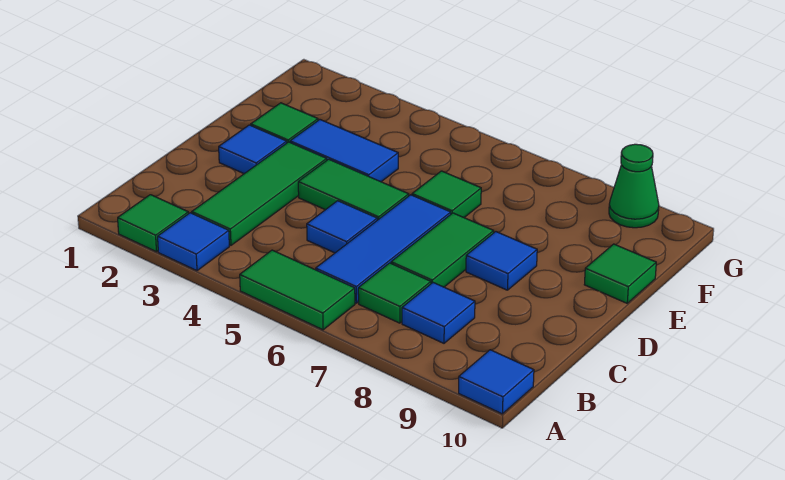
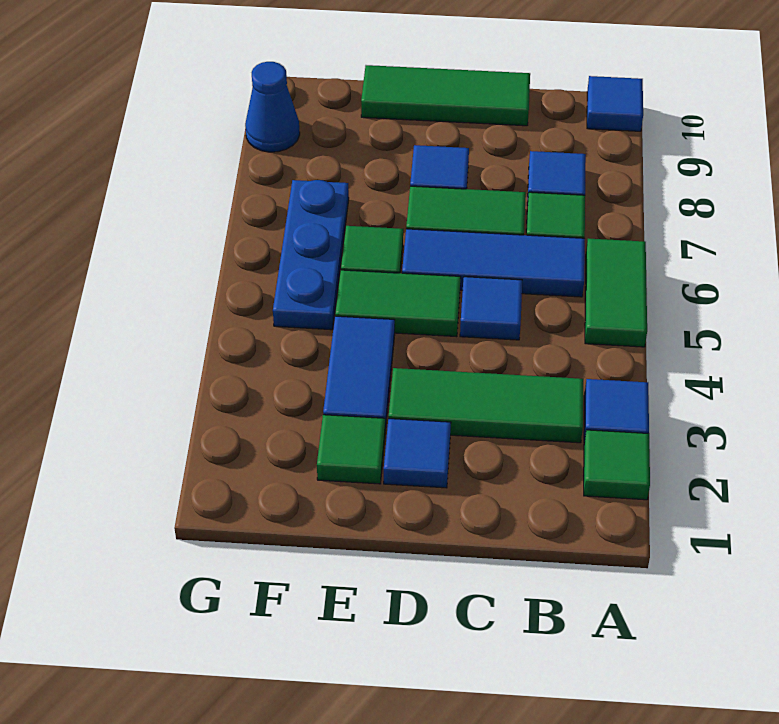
green tile D4:D5 level 1 -> green tile D5:E5 level 1
green tile E10 level 1 -> green tile C10:E10 level 1
none -> blue plate F5:F7 level 1
green cone G9 level 1 -> blue cone G9 level 1

